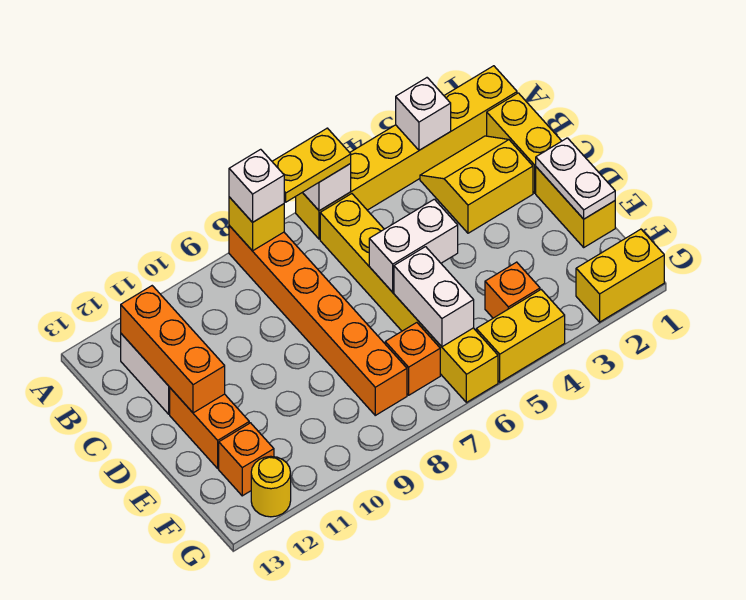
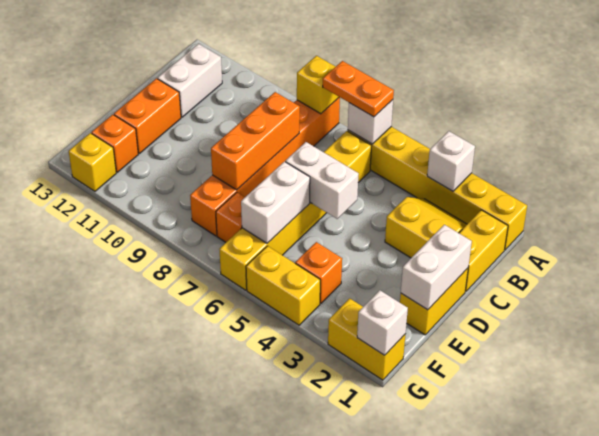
yellow plate A6:A7 level 3 -> orange plate A6:A7 level 3
white brick A8 level 3 -> white brick G1 level 2
orange brick B12:D12 level 2 -> orange brick C8:E8 level 2
white plate D1:E1 level 2 -> white brick D1:E1 level 2
yellow round brick G12 level 1 -> yellow brick G12 level 1

